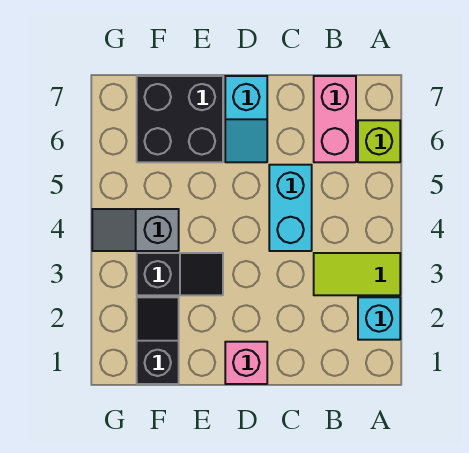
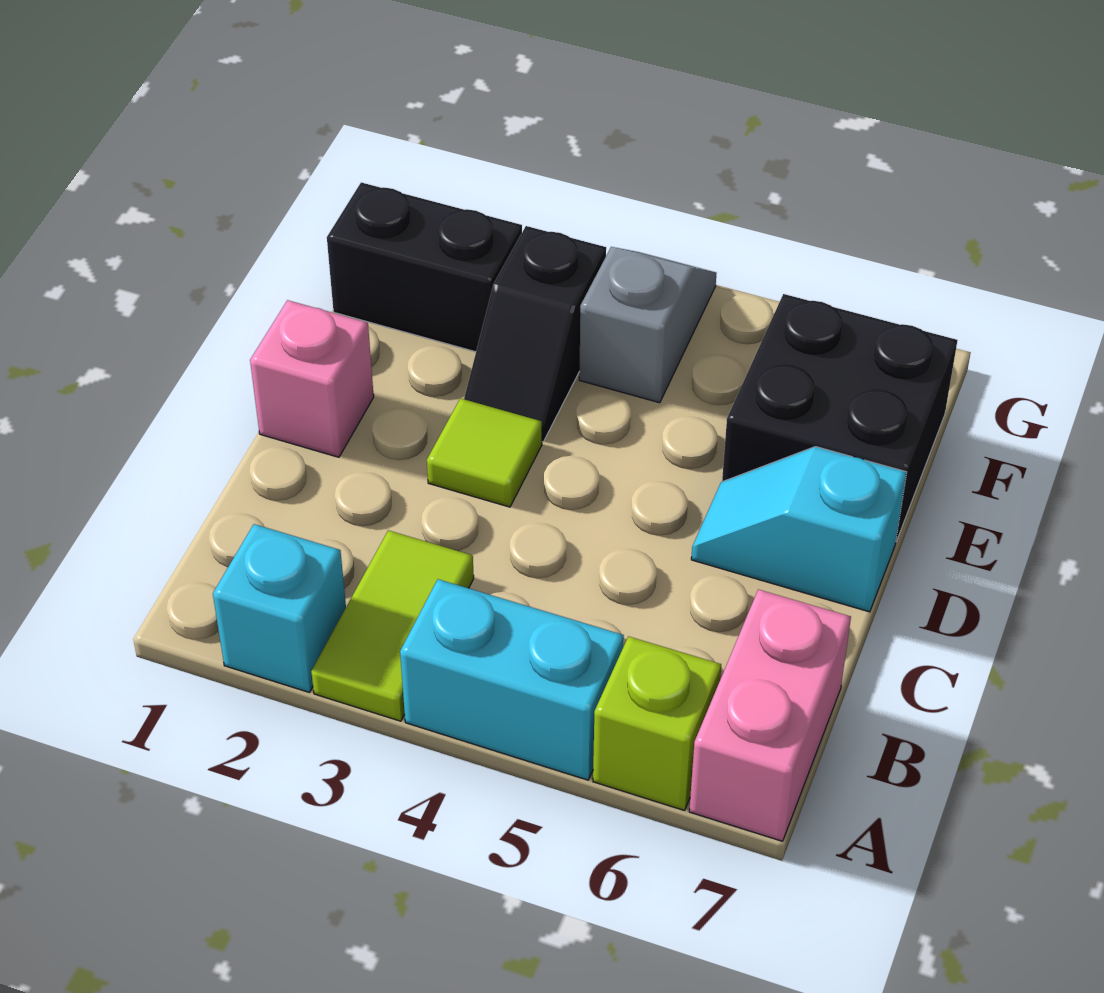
pink brick B6:B7 level 1 -> pink brick A7:B7 level 1
cyan brick C4:C5 level 1 -> cyan brick A4:A5 level 1
none -> lime tile D3 level 1
black slope F1:F2 level 1 top 1 -> black brick F1:F2 level 1

